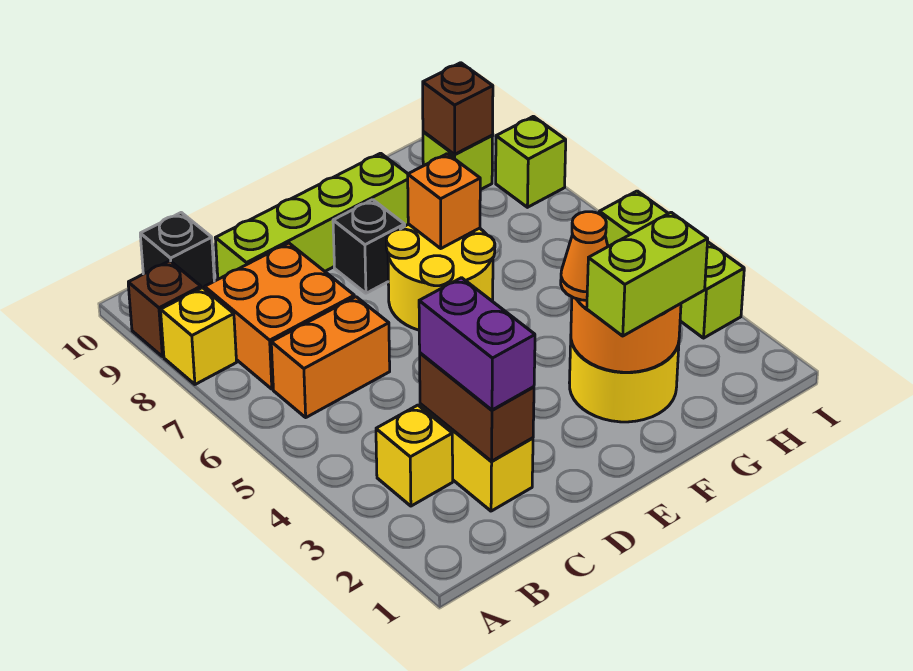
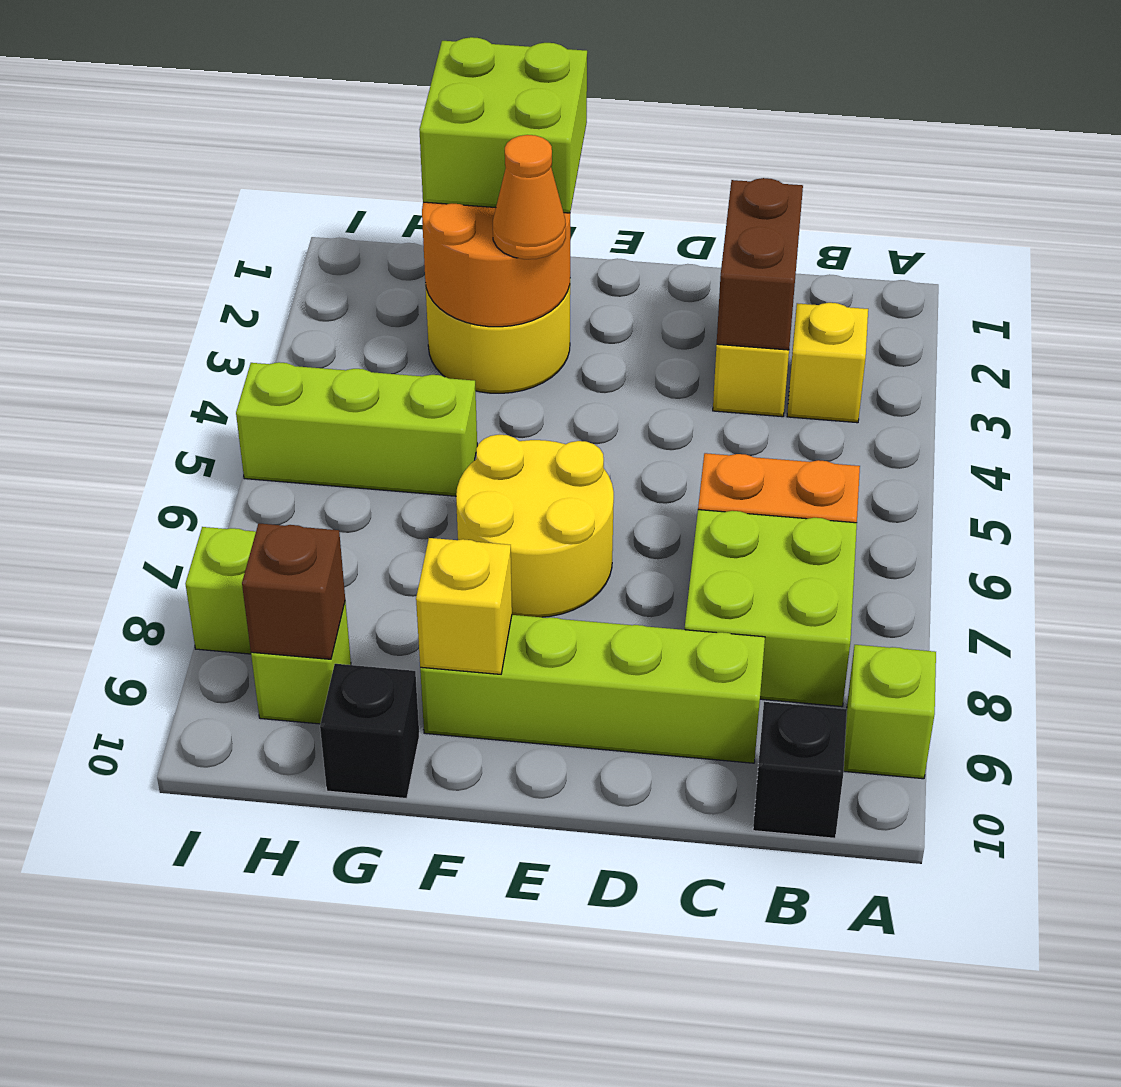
yellow brick A8 level 1 -> yellow brick F9 level 2
brown brick A9 level 1 -> lime brick A9 level 1
orange brick B7:C8 level 1 -> lime brick B7:C8 level 1
purple brick C2:C3 level 3 -> none
black brick E8 level 1 -> black brick G10 level 1
lime brick F2:G2 level 3 -> lime brick F1:G2 level 3
orange brick F7 level 2 -> none
lime brick I3:I5 level 1 -> lime brick G5:I5 level 1

